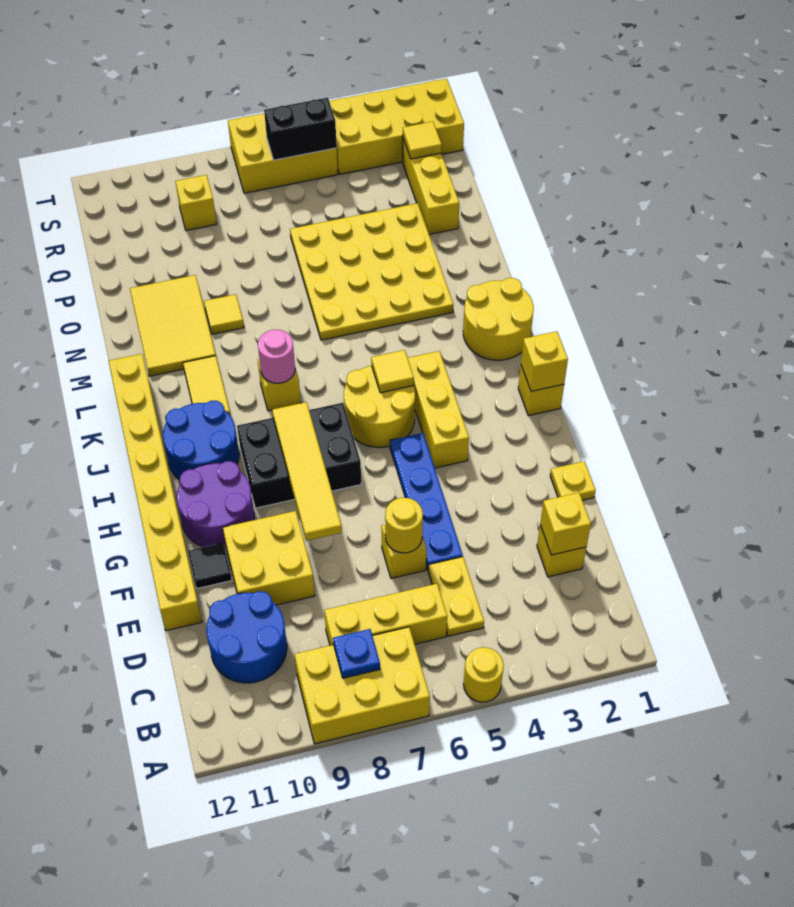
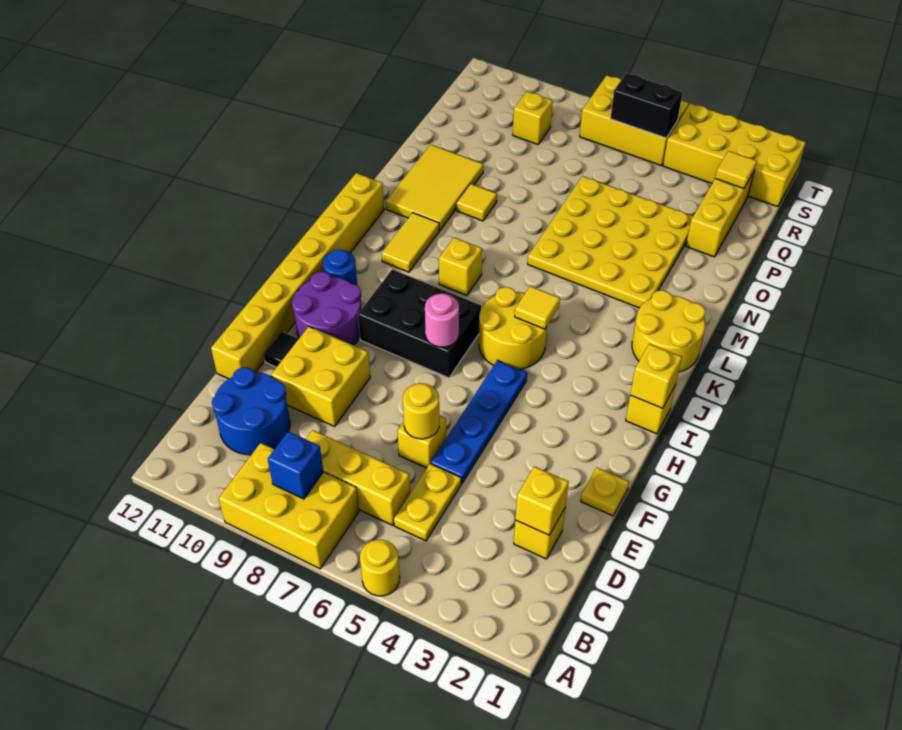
blue plate B8 level 2 -> blue brick B8 level 2
yellow tile F8:I8 level 2 -> none
yellow brick H4:J4 level 1 -> none
blue round brick I10:J11 level 1 -> blue round brick I11 level 1
pink round brick K8 level 2 -> pink round brick H7 level 2

